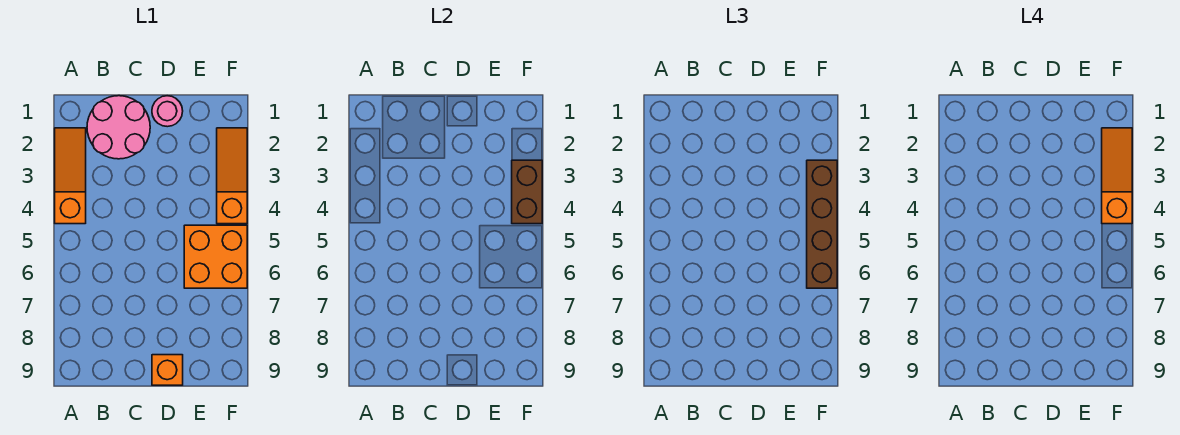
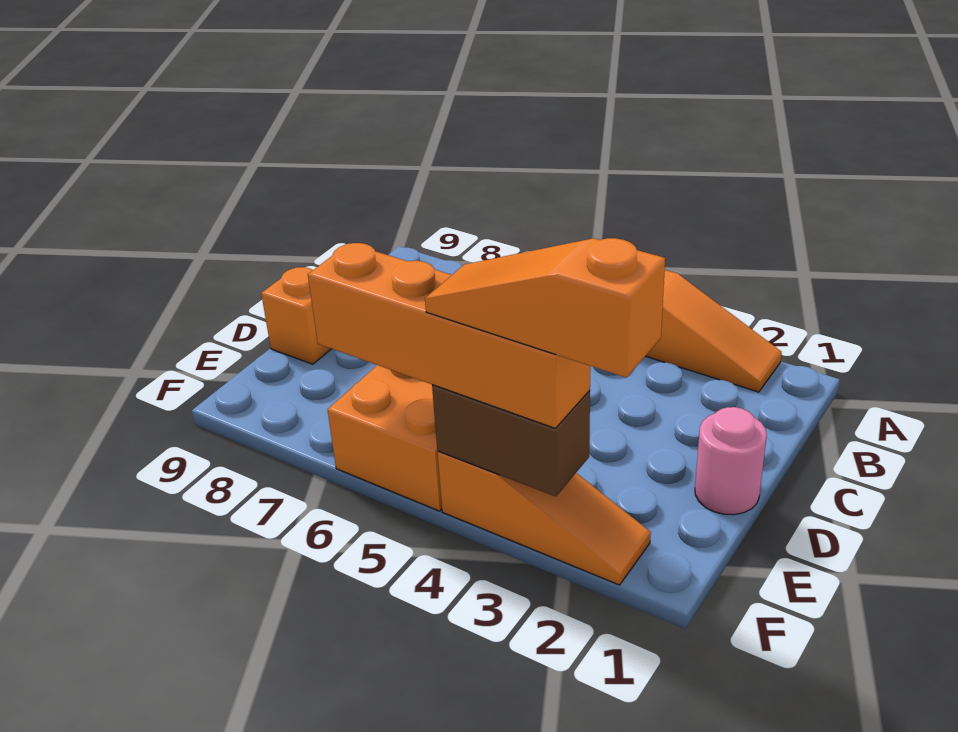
pink round brick B1:C2 level 1 -> none
orange slope F2:F4 level 4 top 4 -> orange slope F2:F4 level 4 top 2
brown brick F3:F6 level 3 -> orange brick F3:F6 level 3

